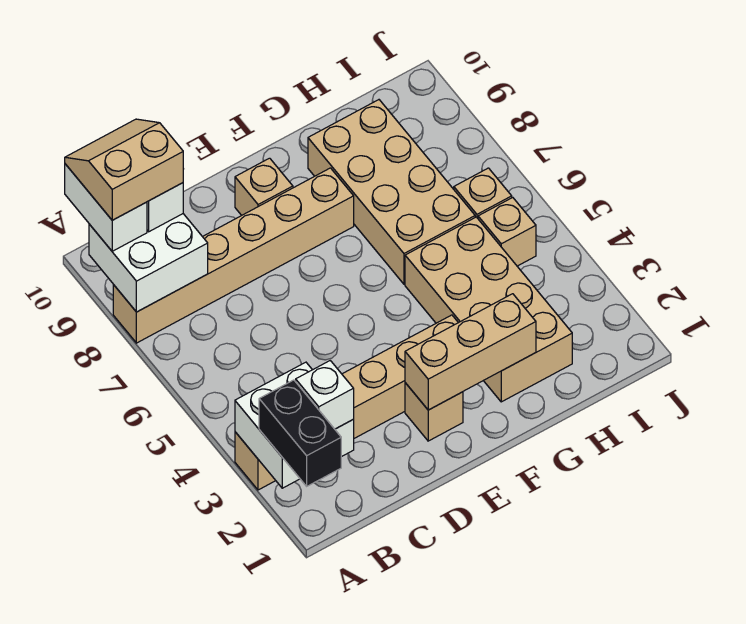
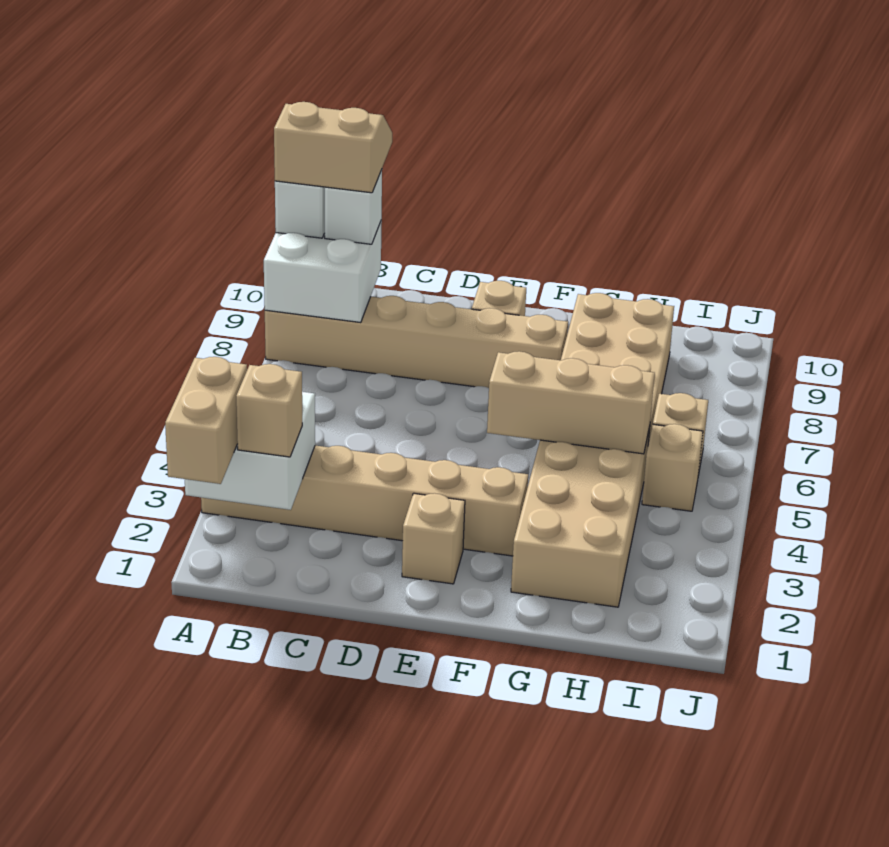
black brick A1:A2 level 3 -> tan brick A1:A2 level 3
white brick B2 level 3 -> tan brick B2 level 3
tan brick E2:G2 level 2 -> tan brick F5:H5 level 2

